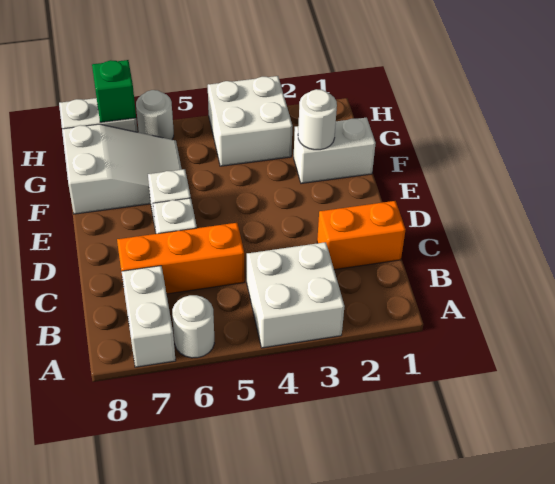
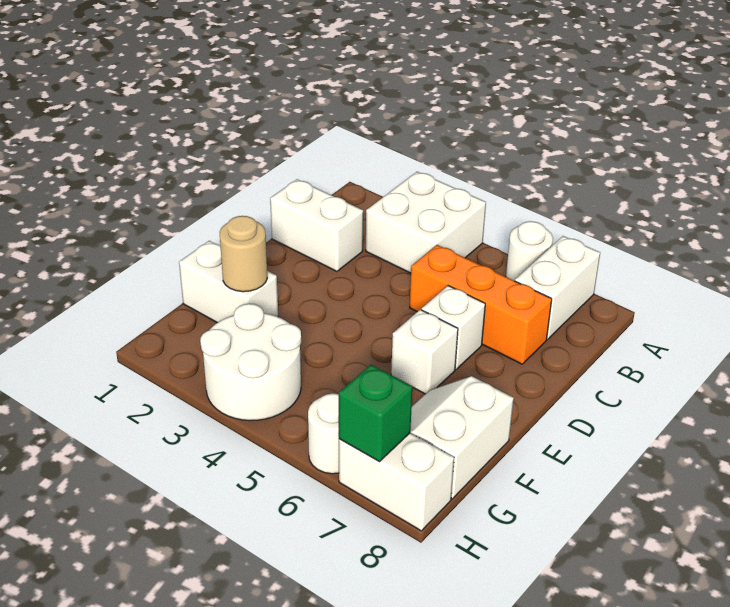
orange brick C1:C2 level 1 -> white brick C1:C2 level 1
white round brick F2 level 2 -> tan round brick F2 level 2
white slope F6:G8 level 1 top 8 -> white slope F7:G8 level 1 top 8
white brick G3:H4 level 1 -> white round brick G3:H4 level 1

